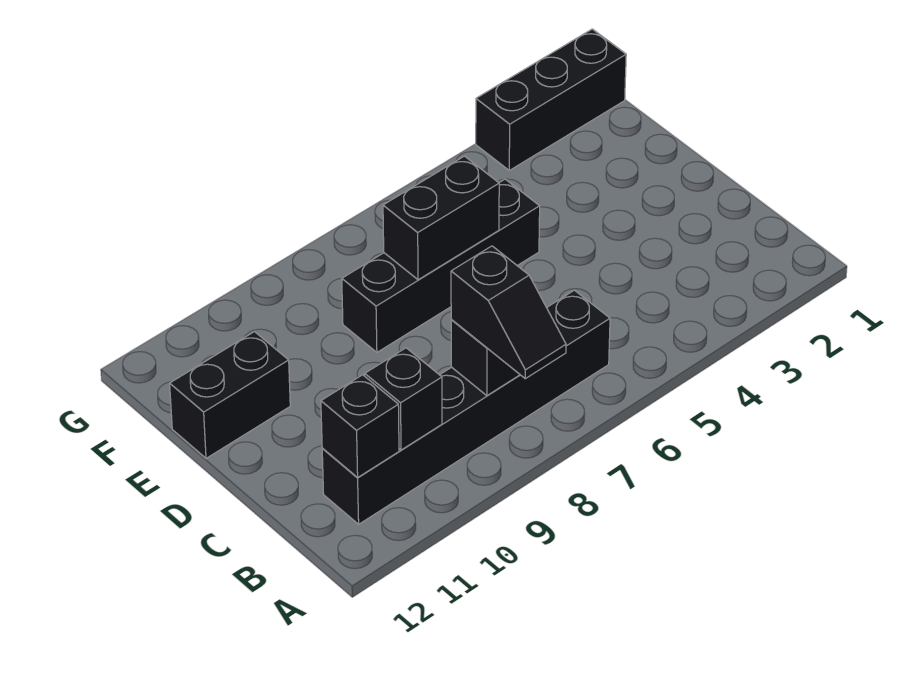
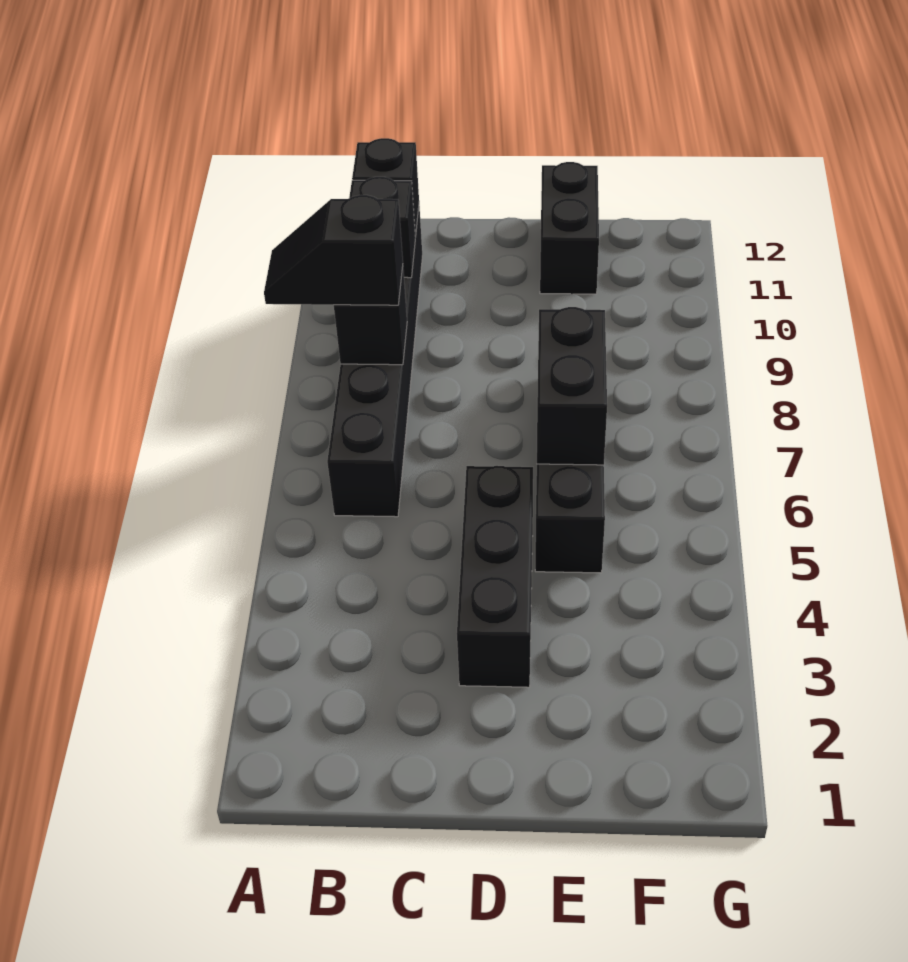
black brick G1:G3 level 1 -> black brick D3:D5 level 1

